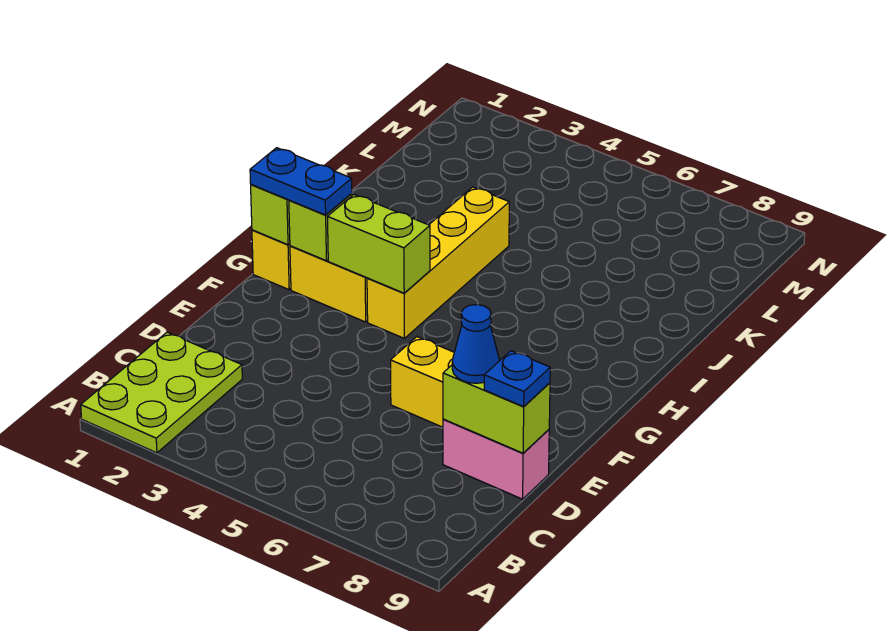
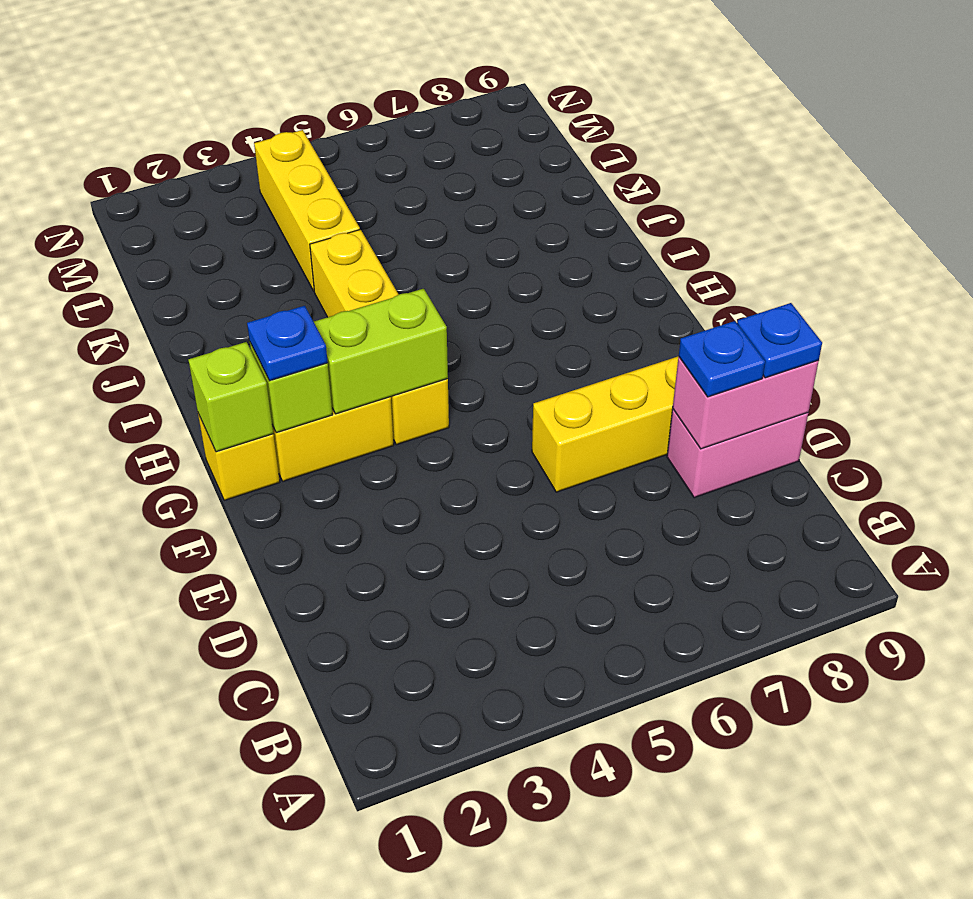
lime plate A1:C2 level 1 -> none
lime brick D8:D9 level 2 -> pink brick D8:D9 level 2
blue cone D8 level 3 -> blue plate D8 level 3
blue plate G1:G2 level 3 -> blue plate G2 level 3
none -> yellow brick K4:M4 level 1

